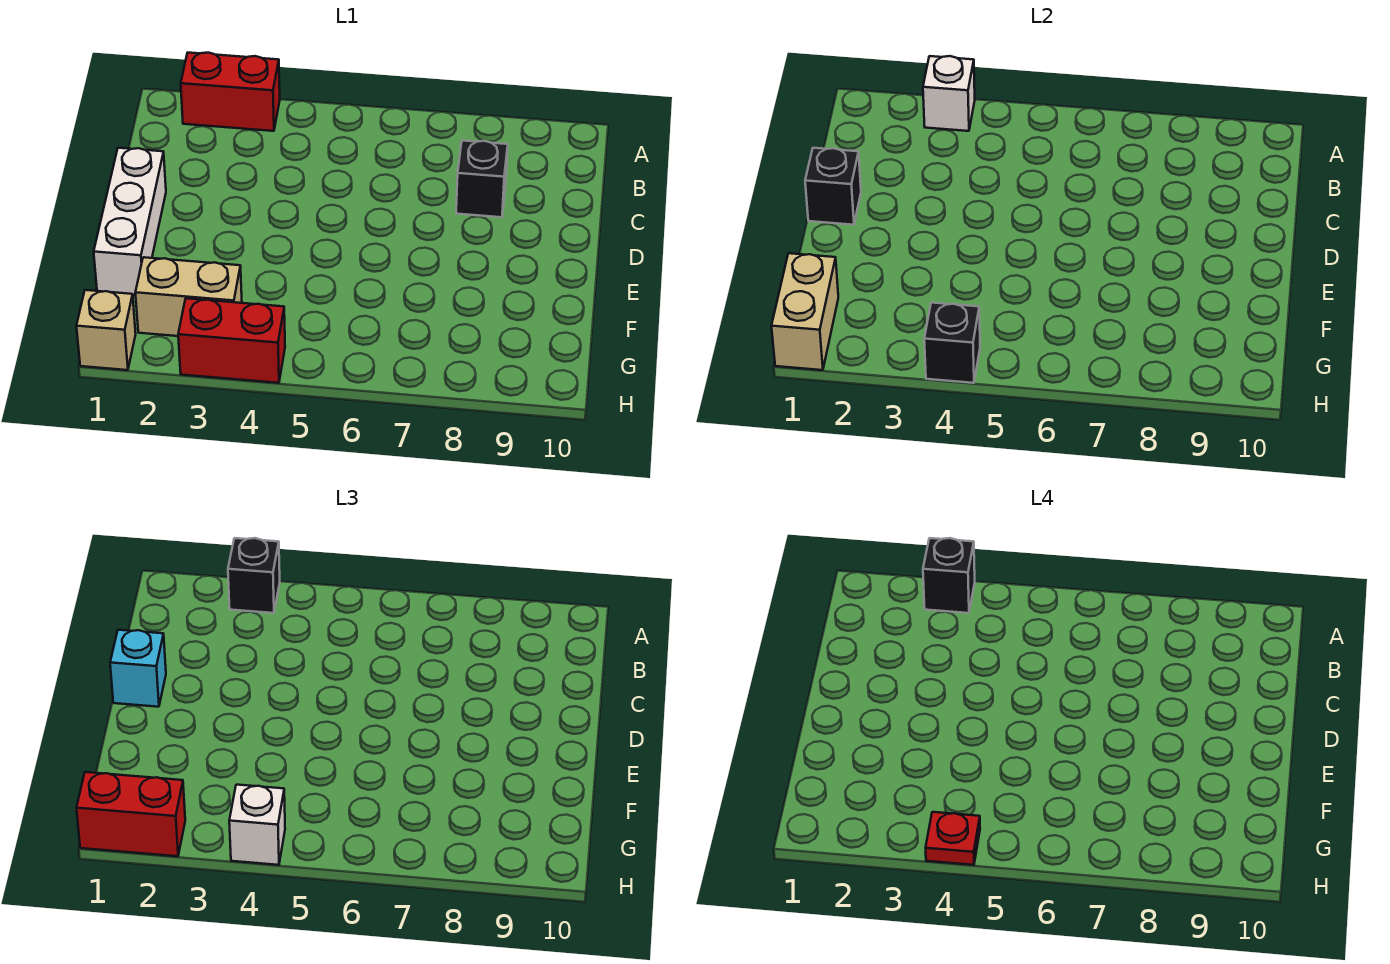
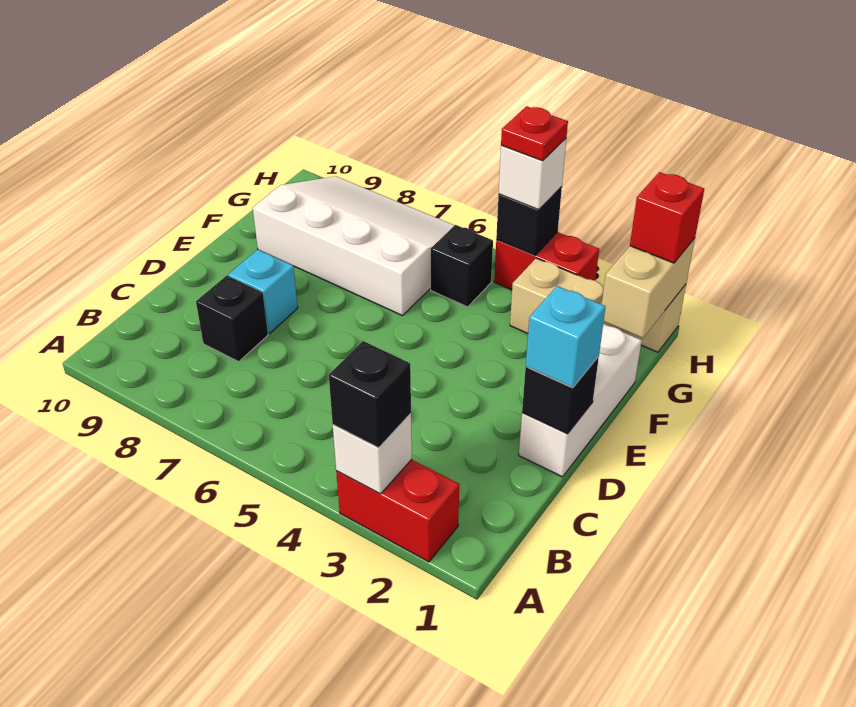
black brick A3 level 4 -> black brick G5 level 1
none -> cyan brick D8 level 1
none -> white slope F6:H9 level 1 top F
red brick H1:H2 level 3 -> red brick H1 level 3

